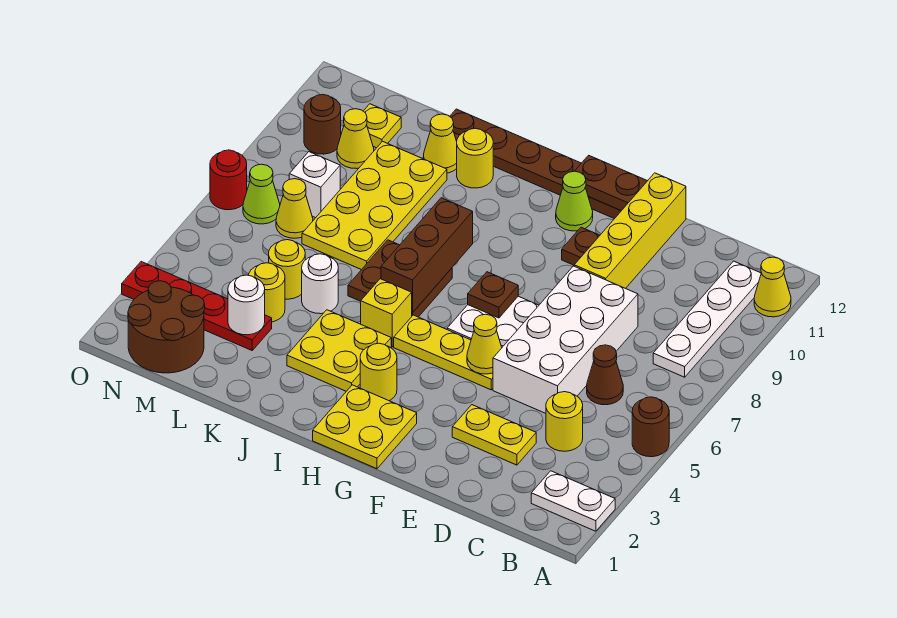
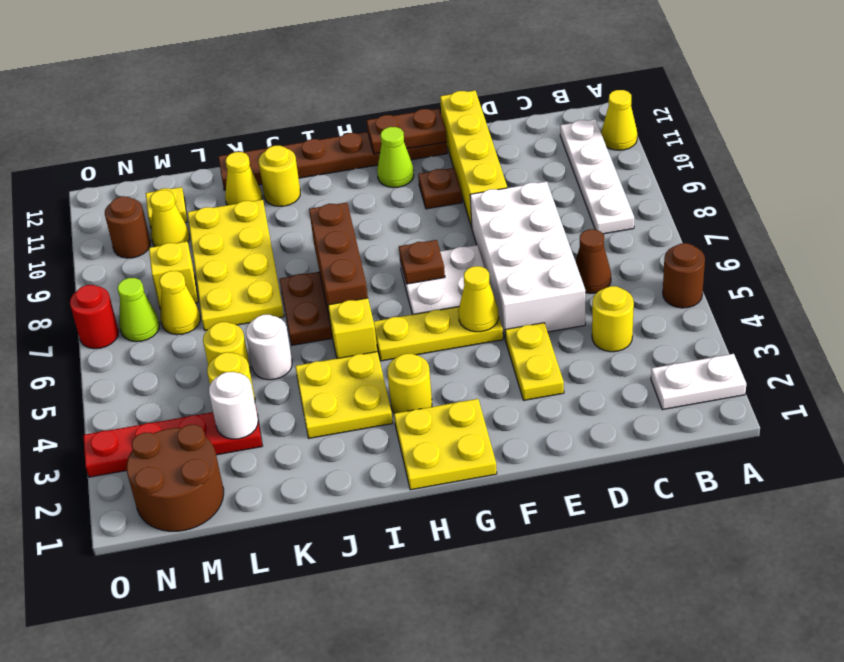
yellow plate D3:E3 level 1 -> yellow plate E3:E4 level 1
white brick M8 level 1 -> yellow brick M8 level 1

